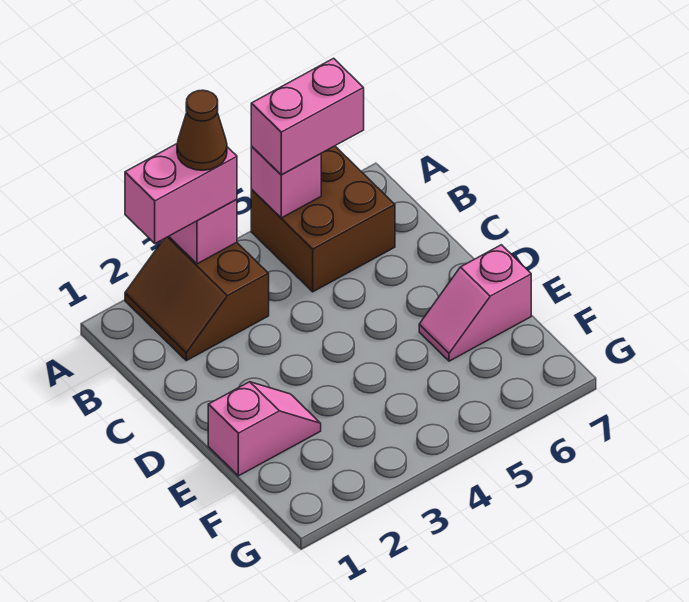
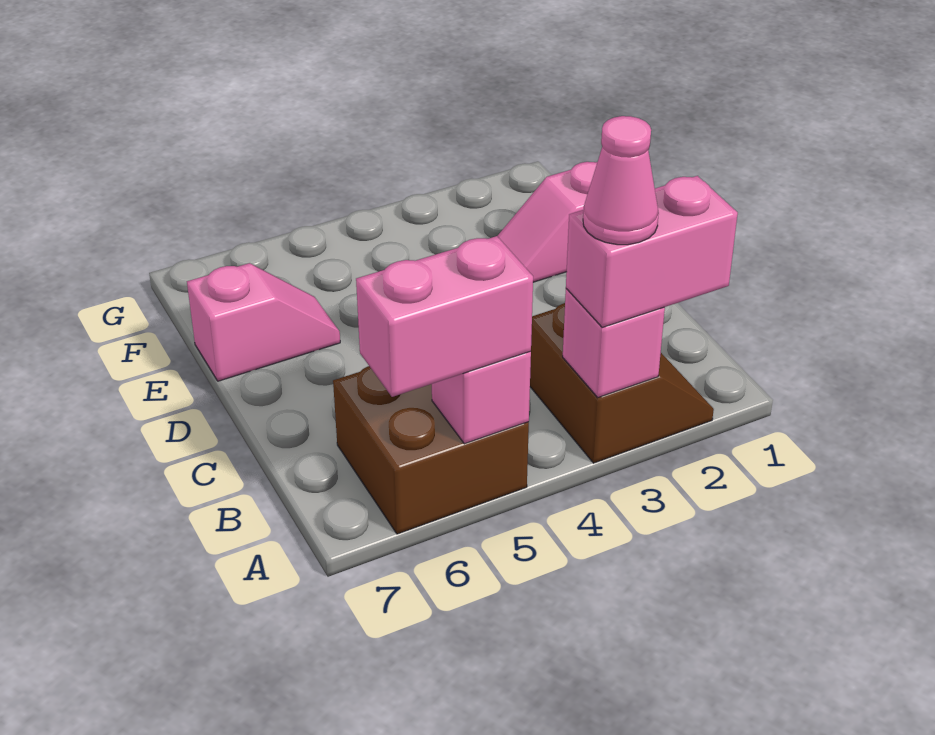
brown cone A3 level 4 -> pink cone A3 level 4

